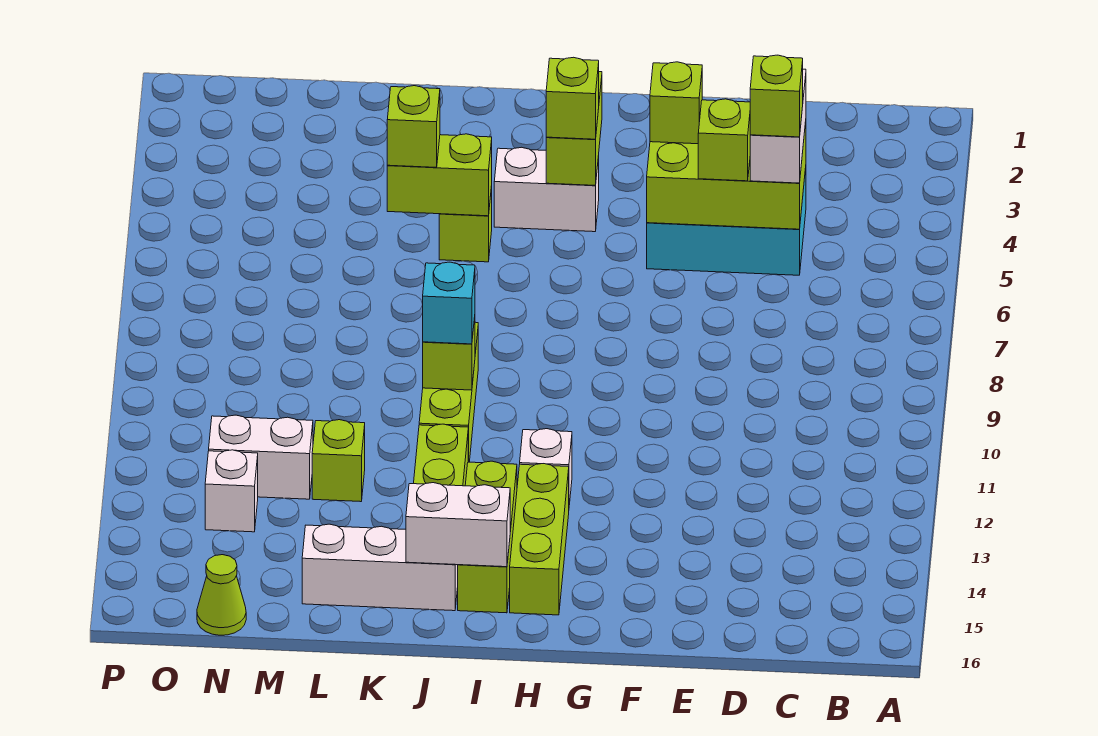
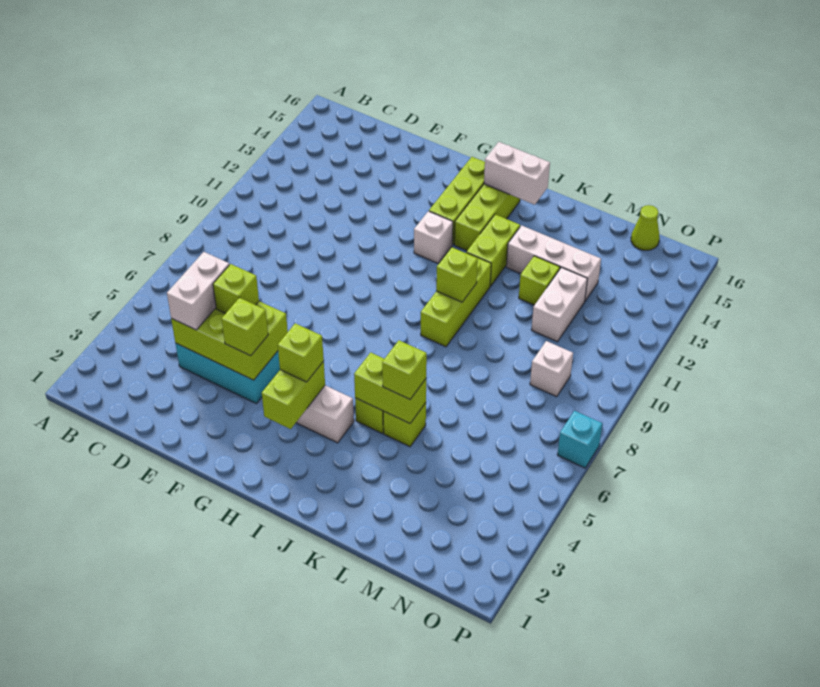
lime brick D5 level 4 -> lime brick K5 level 1
cyan brick J10 level 3 -> cyan brick P7 level 1
white brick J15:L15 level 1 -> white brick K13:M13 level 1
white brick M12:N12 level 1 -> white brick M11:M12 level 1
white brick N13 level 1 -> white brick N9 level 1

